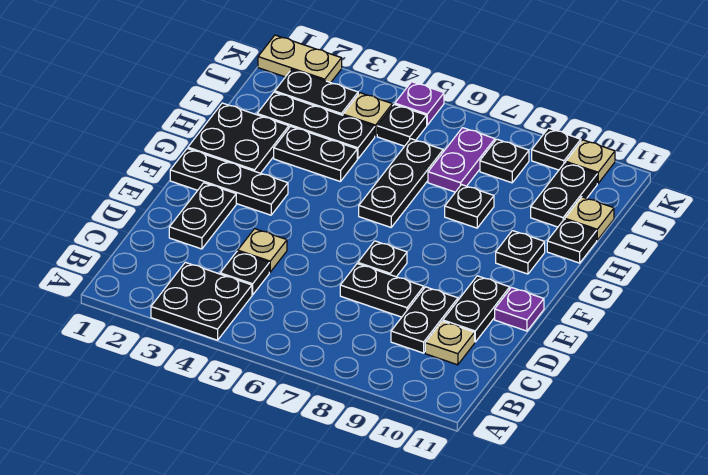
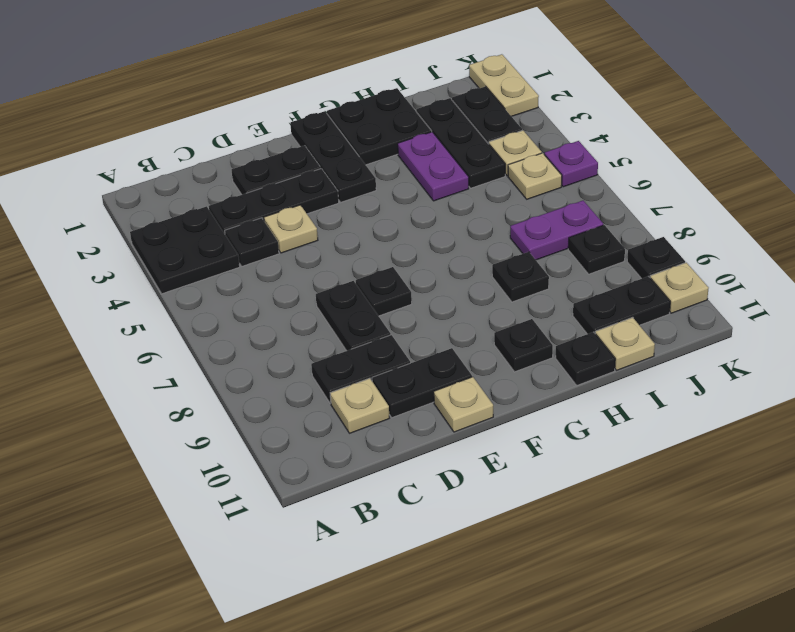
purple plate E11 level 1 -> tan plate E11 level 1
black plate G6:I6 level 1 -> black plate C3:E3 level 1
black plate H3:H4 level 1 -> purple plate H3:H4 level 1
black plate J5 level 1 -> tan plate J5 level 1

